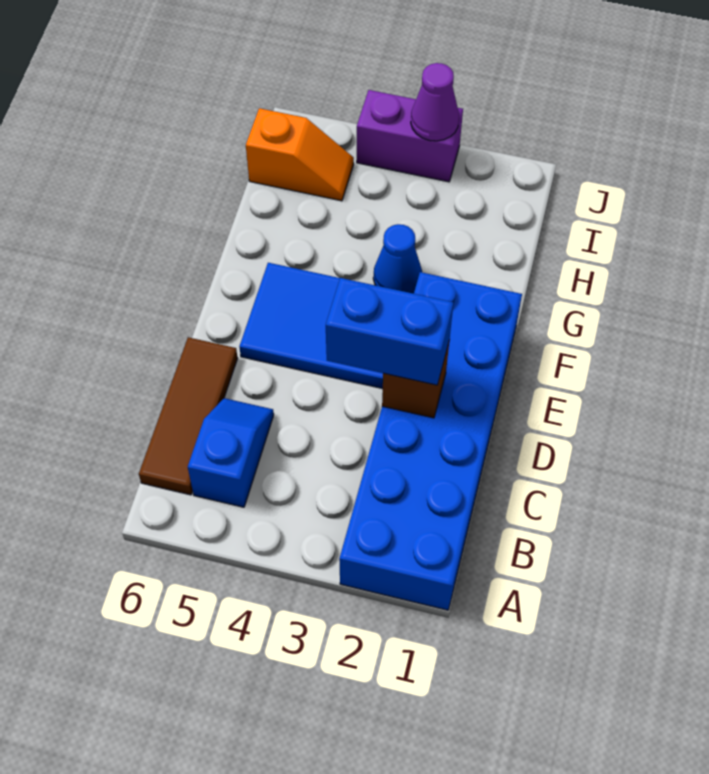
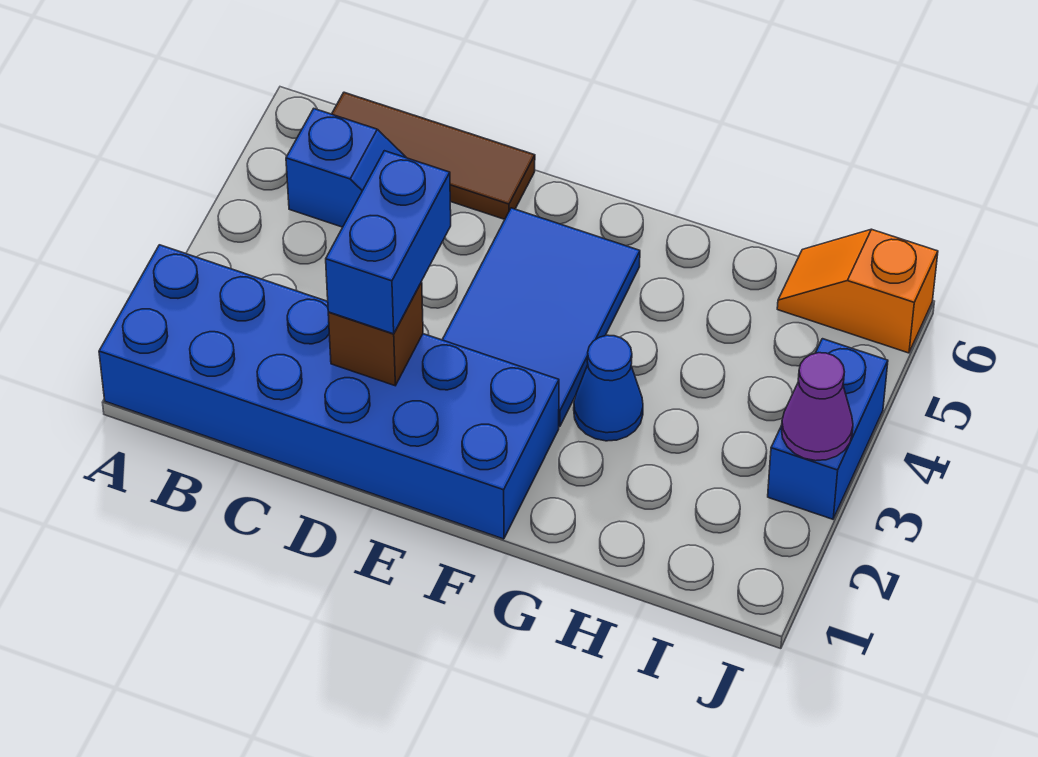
orange slope I5:I6 level 1 top 6 -> orange slope I6:J6 level 1 top J
purple brick J3:J4 level 1 -> blue brick J3:J4 level 1

